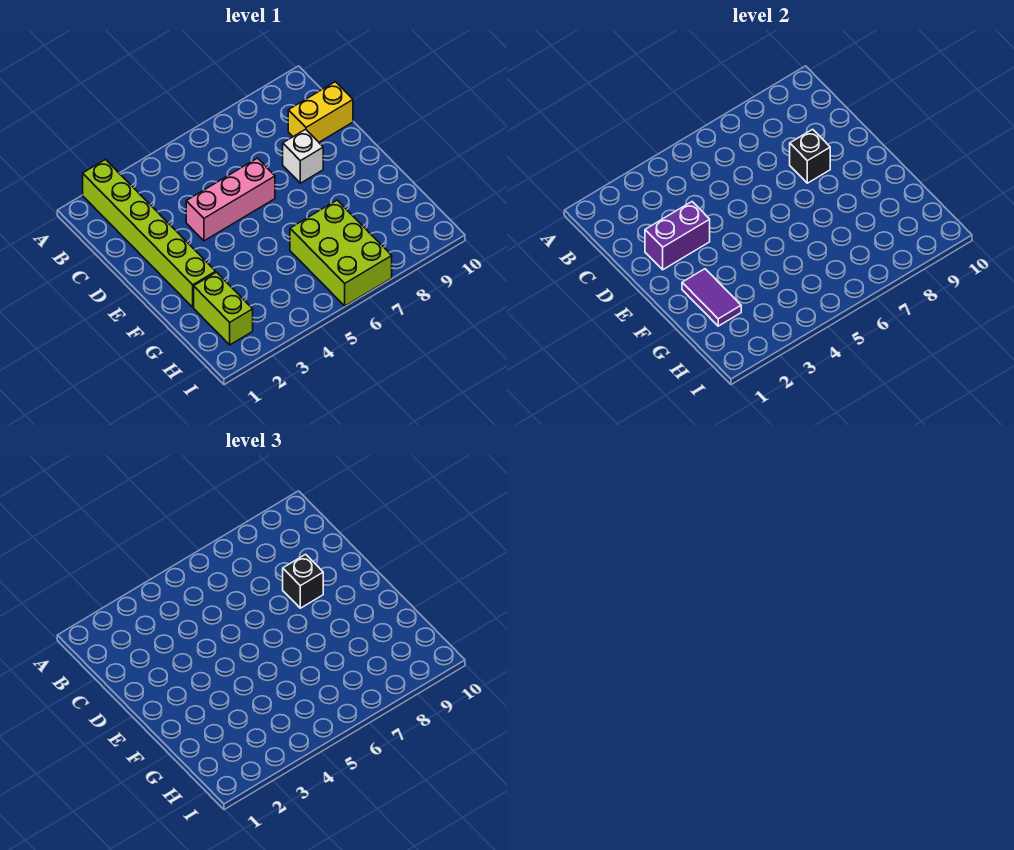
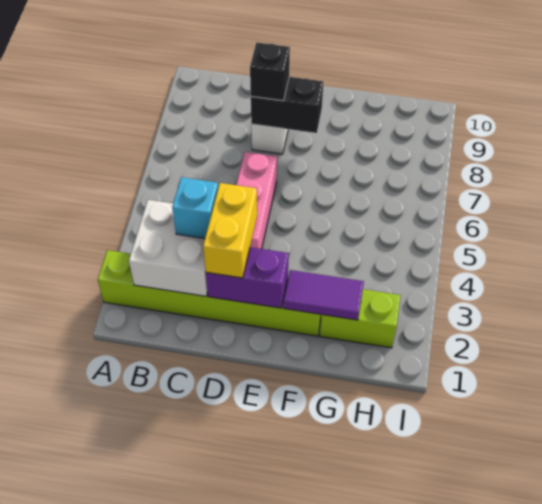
none -> white brick B2:C3 level 2
none -> cyan brick C3 level 3
yellow brick C9:C10 level 1 -> yellow brick D2:D3 level 3
purple brick D2:D3 level 2 -> purple brick D2:E2 level 2
black brick D8 level 2 -> black brick D8:E8 level 2
lime brick G6:I7 level 1 -> none

